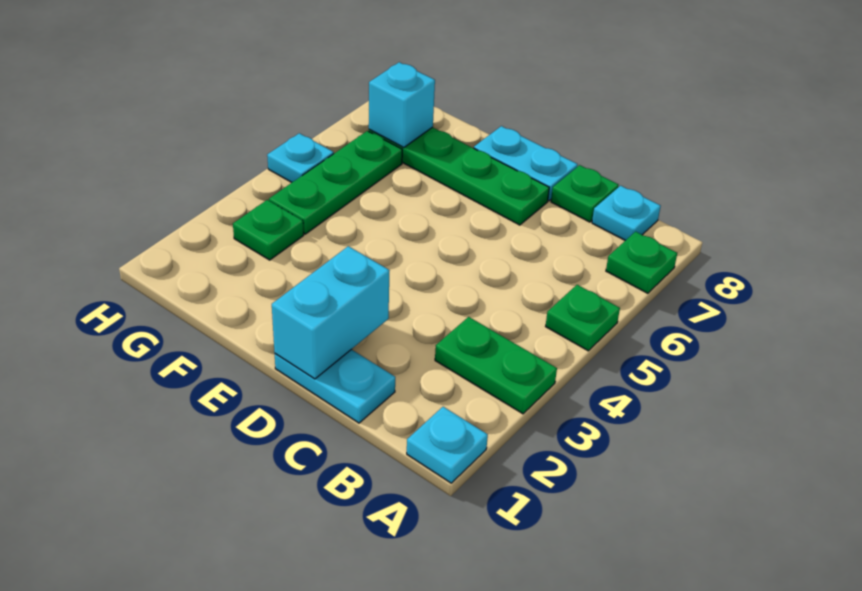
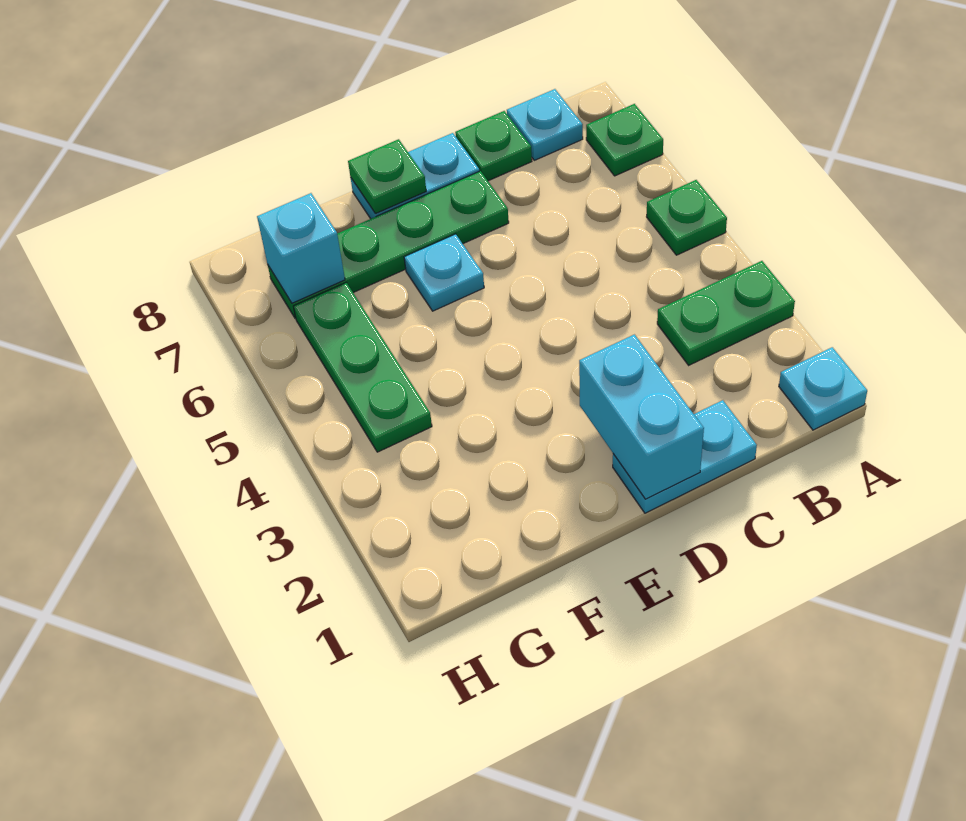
green plate G3 level 1 -> green plate E8 level 2
cyan plate H5 level 1 -> cyan plate E6 level 1

